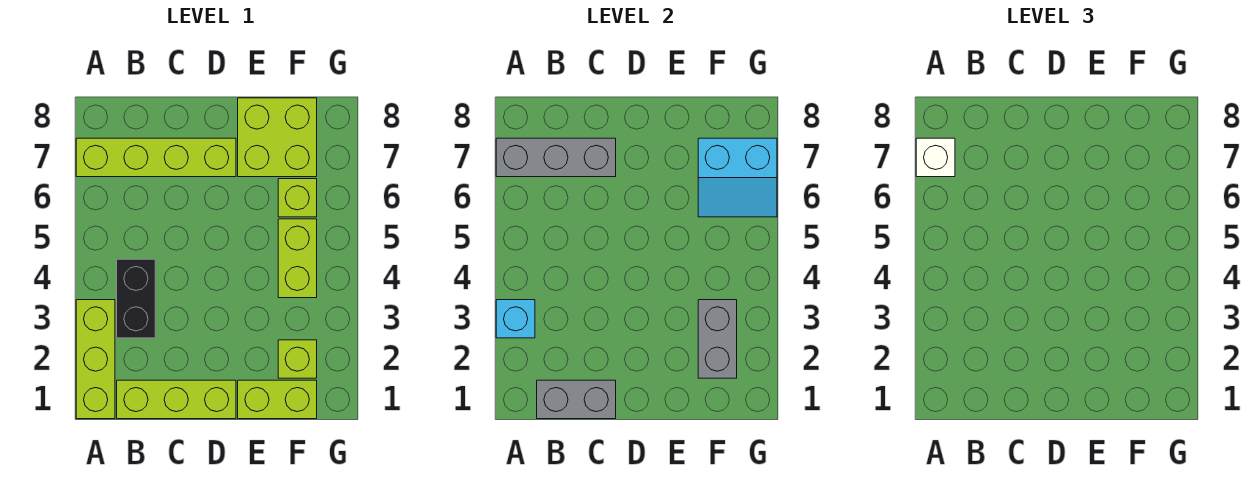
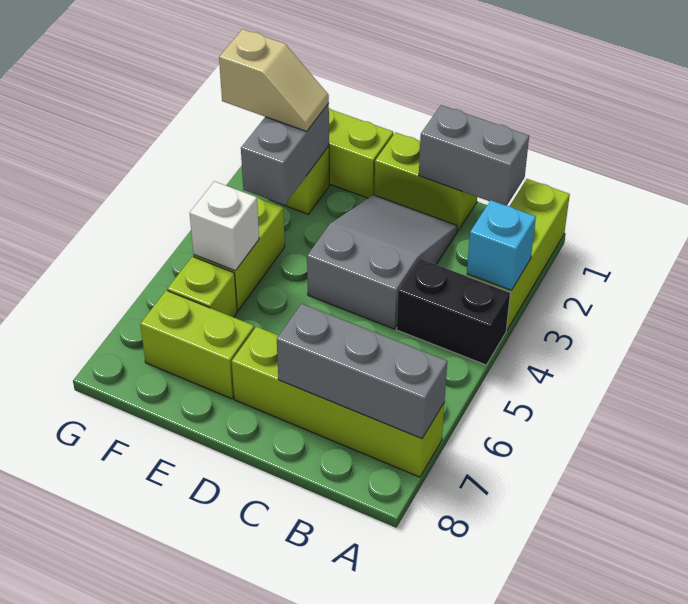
white brick A7 level 3 -> white brick F5 level 2
lime brick B1:D1 level 1 -> lime brick C1:D1 level 1
black brick B3:B4 level 1 -> black brick A4:B4 level 1
none -> grey slope C2:D4 level 1 top 4
lime brick E7:F8 level 1 -> lime brick E7:F7 level 1
none -> tan slope F2:G2 level 3 top G
cyan slope F6:G7 level 2 top 7 -> none

